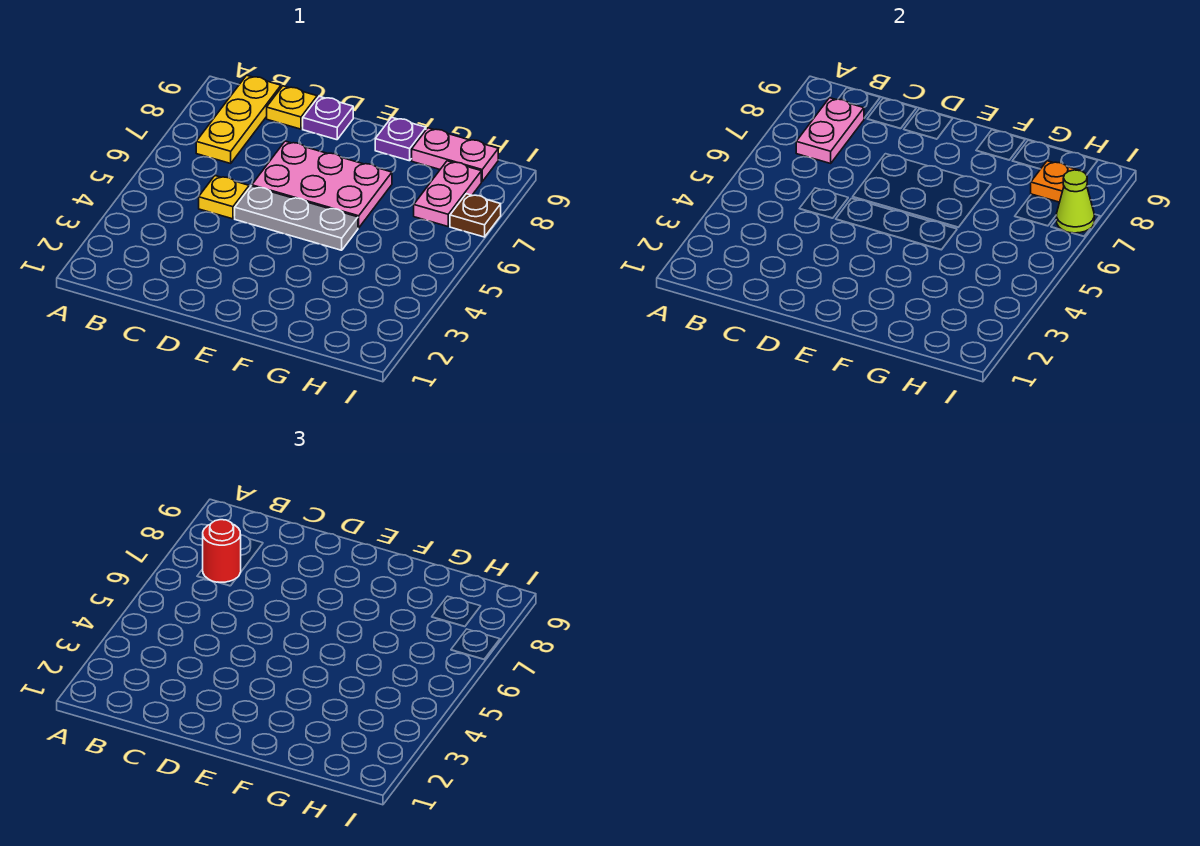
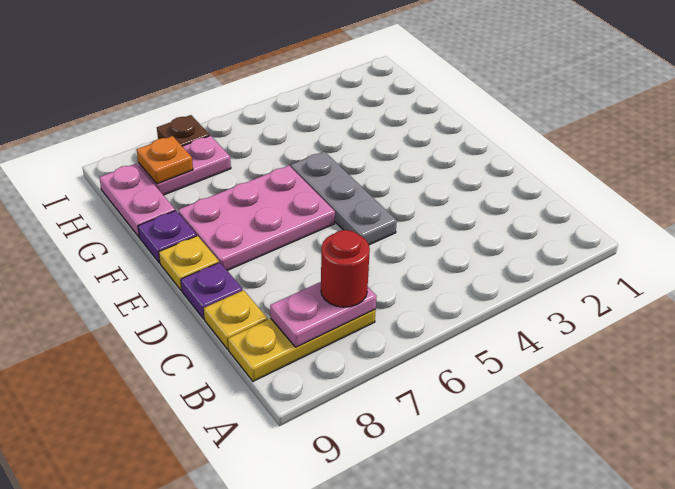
yellow plate C5 level 1 -> yellow plate E9 level 1
pink plate D6:F7 level 1 -> pink plate E6:F8 level 1
lime cone I7 level 2 -> none

